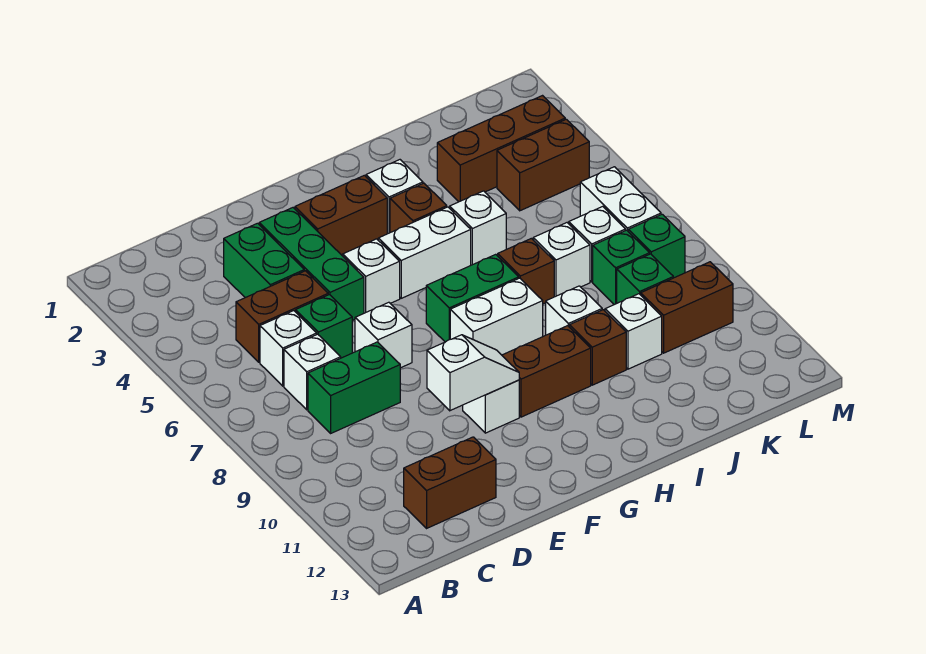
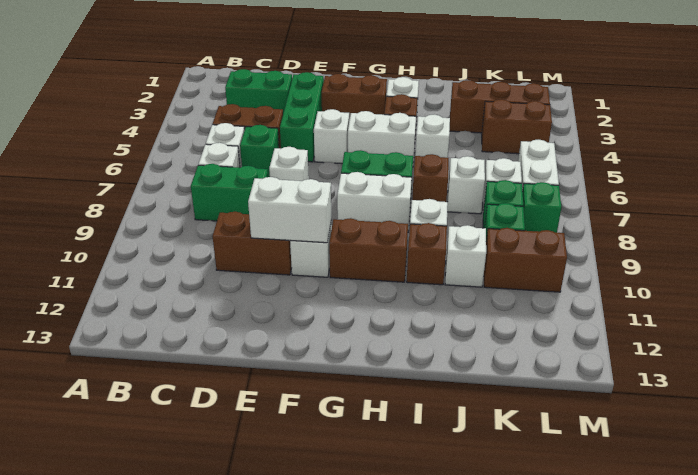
brown brick C12:D12 level 1 -> brown brick D10:E10 level 1
green brick D3:D4 level 1 -> green brick C3:D3 level 1
white slope E10:F10 level 2 top E -> white brick E10:F10 level 2

